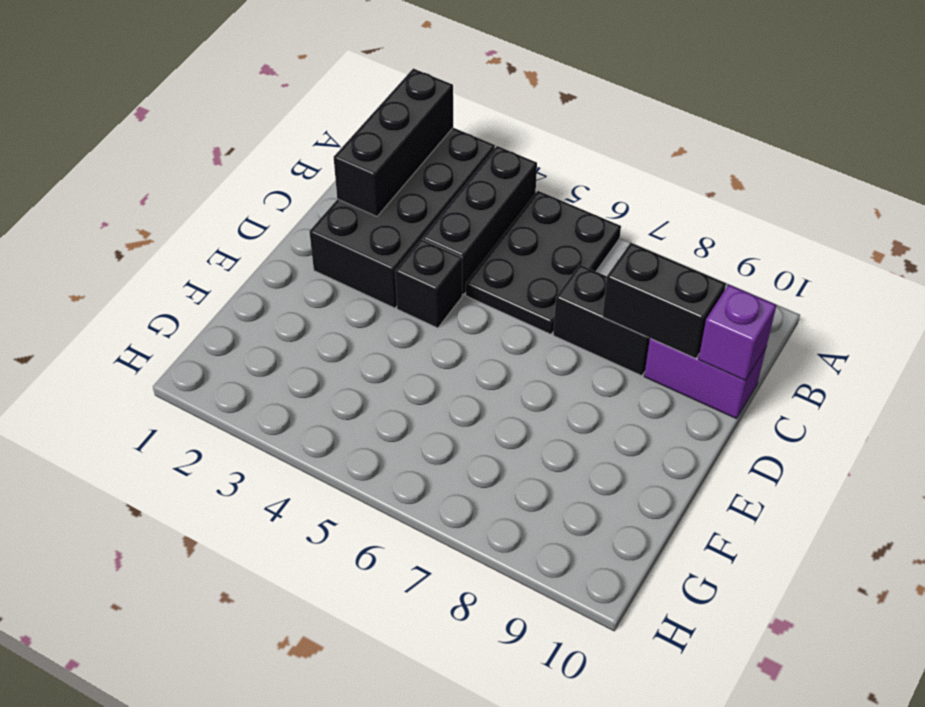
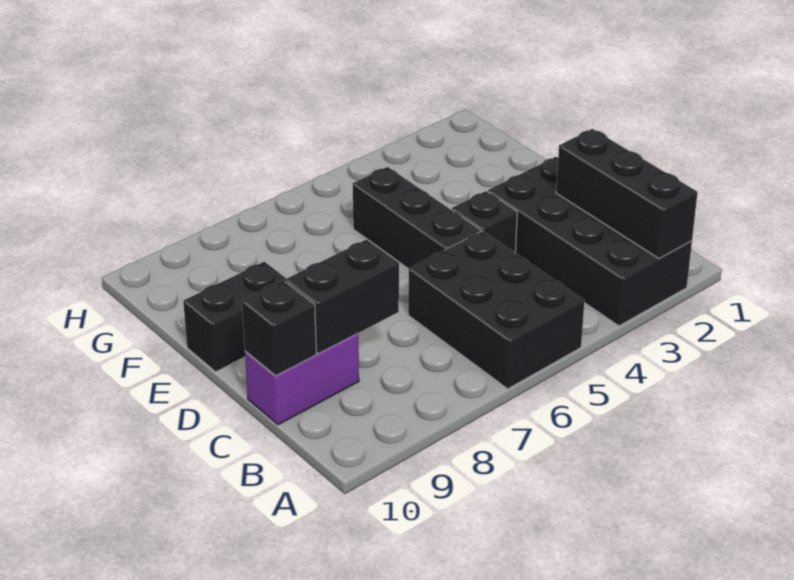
black brick A4:C4 level 1 -> black brick D5:F5 level 1
black plate A5:C6 level 1 -> black brick A5:C6 level 1
black brick C7:C8 level 1 -> black brick E9:E10 level 1
purple brick C10 level 2 -> black brick C10 level 2

